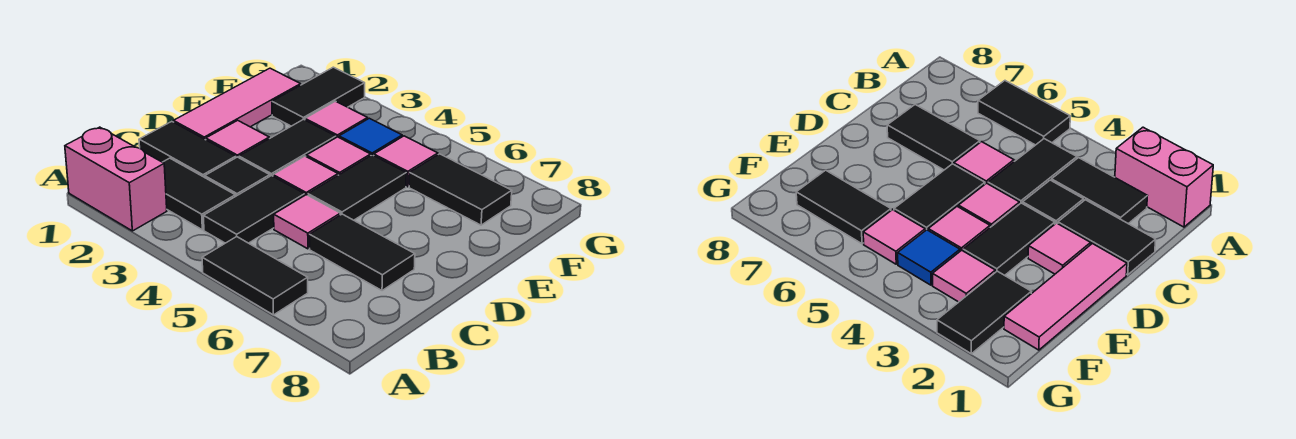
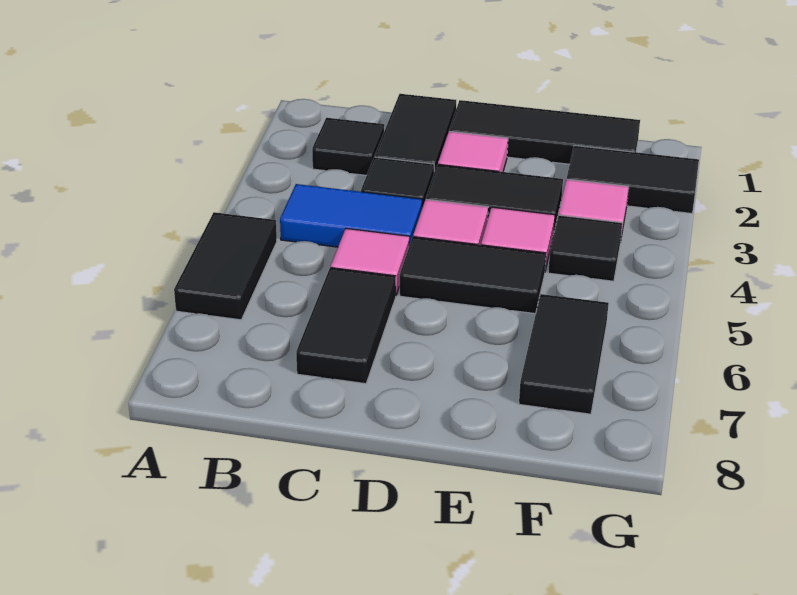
pink brick A1:A2 level 1 -> none
black tile B2:B3 level 1 -> black tile B2 level 1
black tile B4:C4 level 1 -> blue tile B4:C4 level 1
pink tile D1:F1 level 1 -> black tile D1:F1 level 1
blue tile F4 level 1 -> black tile F4 level 1
pink tile F5 level 1 -> none

